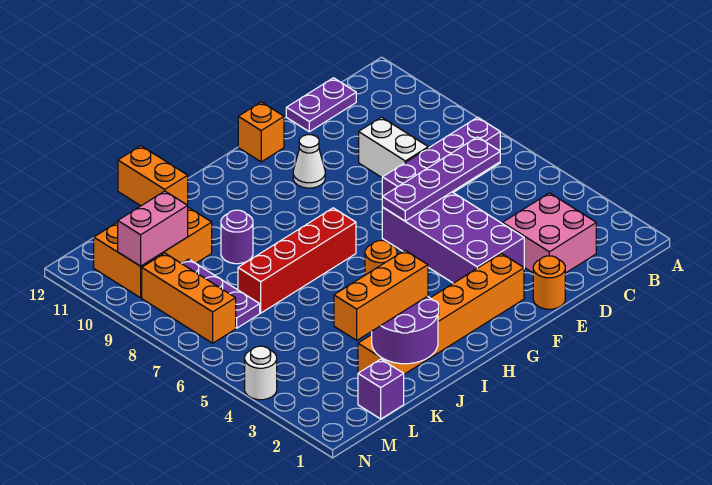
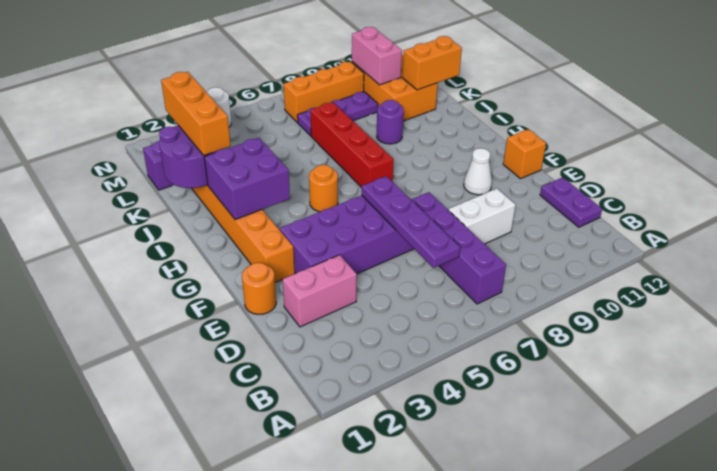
pink brick C2:D3 level 1 -> pink brick D2:D3 level 1
none -> purple brick H2:I3 level 2

